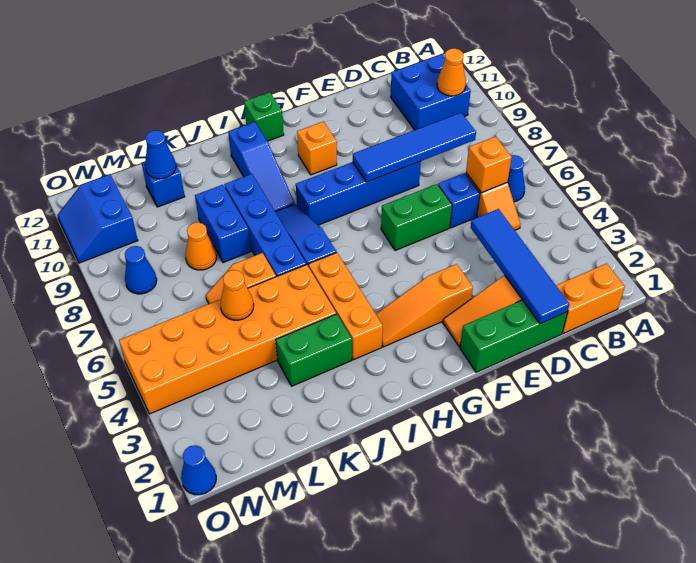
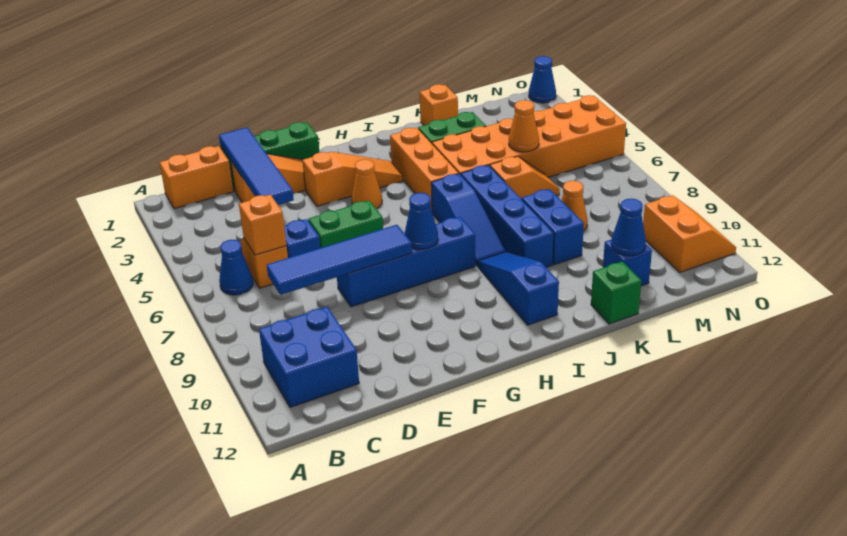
orange cone B10 level 2 -> orange cone G4 level 1
orange brick G10 level 1 -> orange brick K1 level 1
green brick H12 level 1 -> green brick K12 level 1
blue cone N8 level 1 -> blue cone G8 level 2
blue slope N10:O11 level 1 top N -> orange slope N10:O11 level 1 top N

